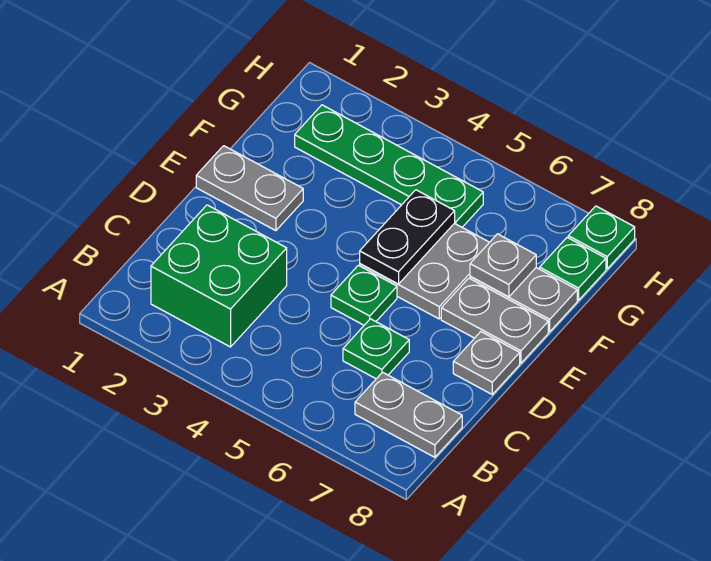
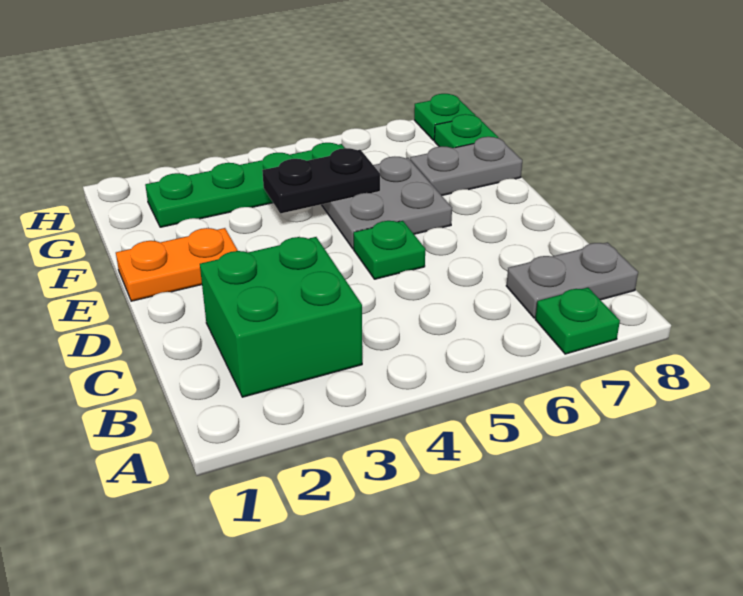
green plate C6 level 1 -> green plate A7 level 1
grey plate D8 level 1 -> none
grey plate E1:E2 level 1 -> orange plate E1:E2 level 1
black plate E5:F5 level 2 -> black plate F4:F5 level 2
grey plate E7:E8 level 1 -> none
grey plate F7 level 2 -> none

